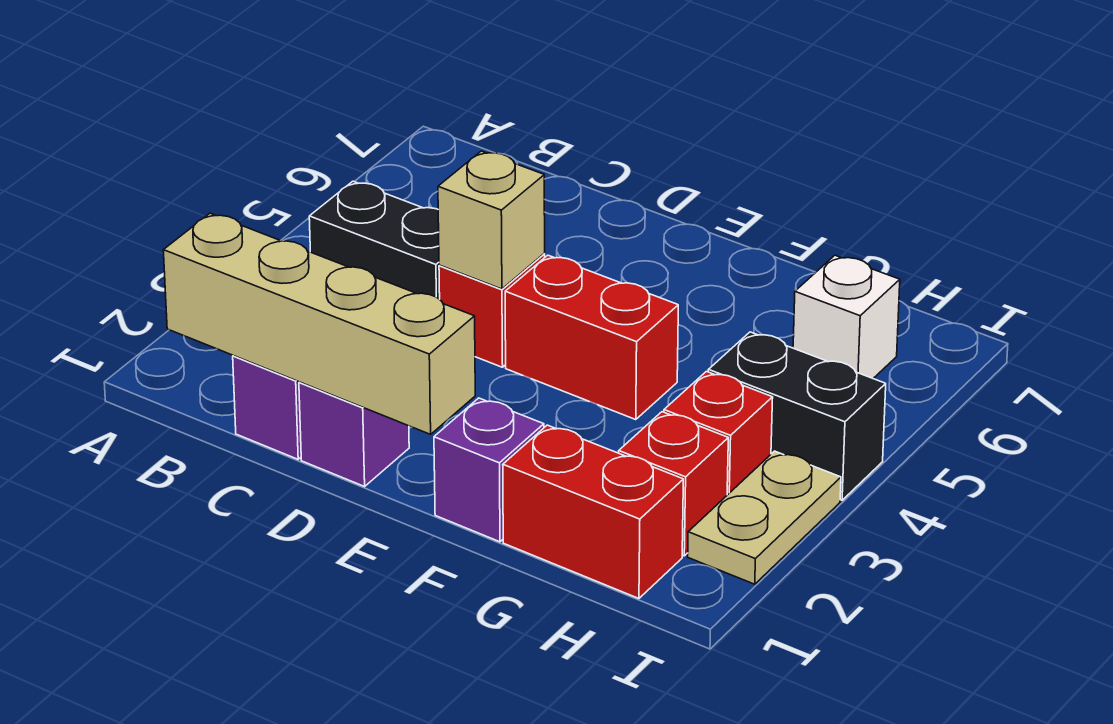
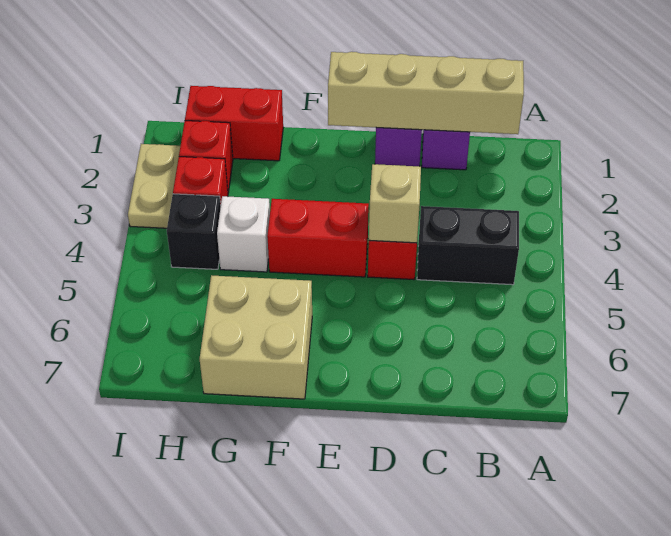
purple brick F1 level 1 -> none
none -> tan brick F6:G7 level 1
black brick H4:I4 level 1 -> black brick H4 level 1
white brick H6 level 1 -> white brick G4 level 1

